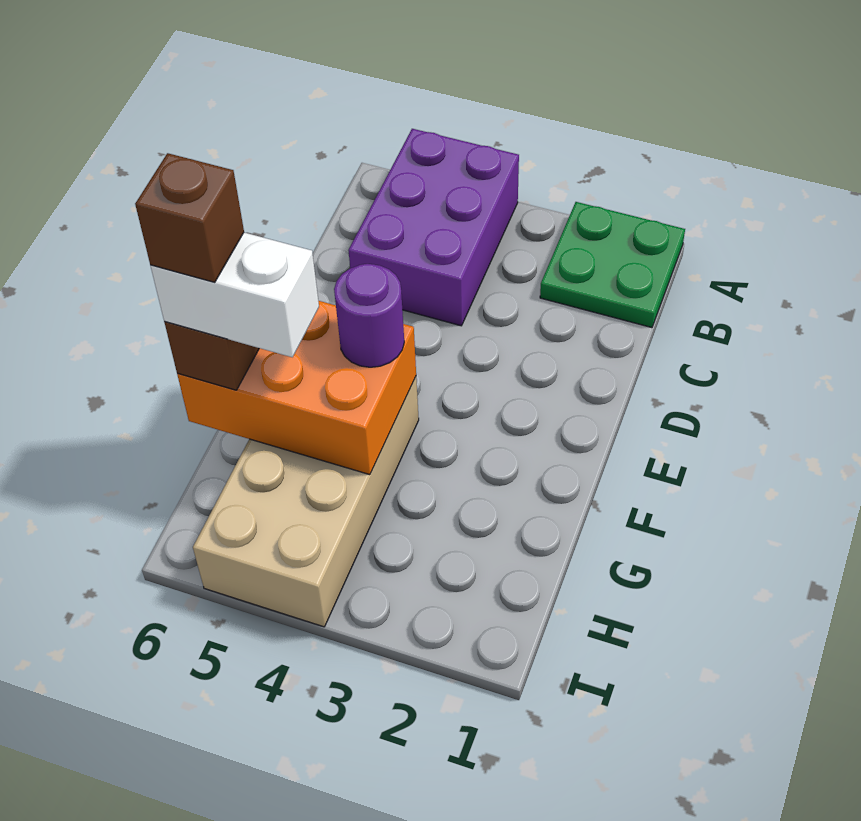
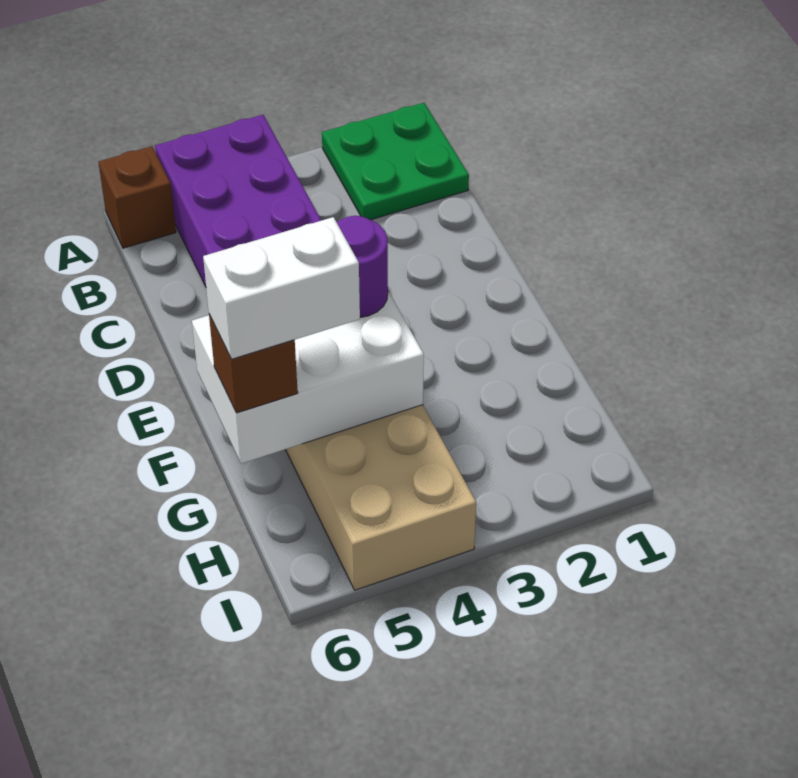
orange brick F4:G6 level 2 -> white brick F4:G6 level 2
brown brick G6 level 5 -> brown brick A6 level 1

